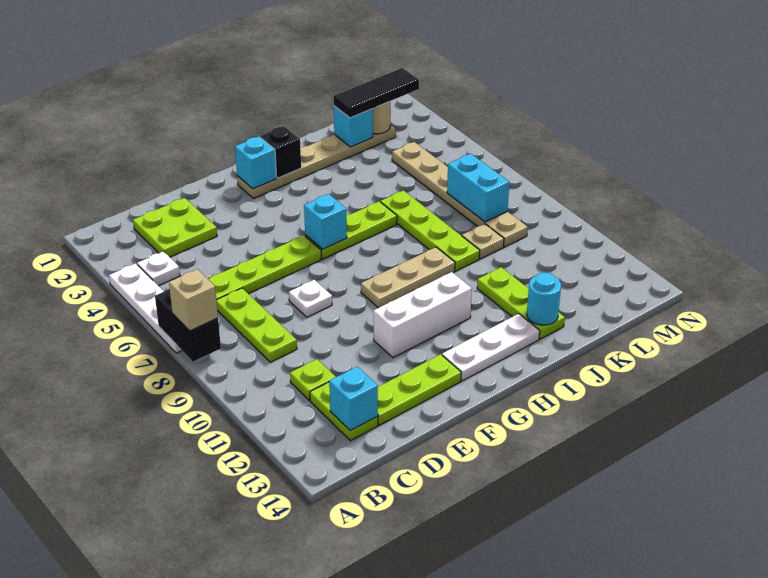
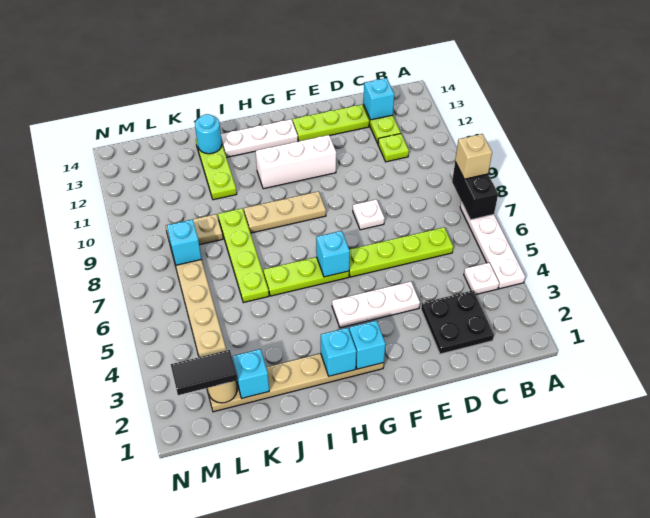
lime plate C2:D3 level 1 -> black plate C2:D3 level 1
lime plate C7:C9 level 1 -> none
none -> white plate E4:G4 level 1
black brick H2 level 2 -> cyan brick H2 level 2
black tile K2:M2 level 3 -> black tile L2:M2 level 3
cyan brick L7:L8 level 2 -> cyan brick L8 level 2

